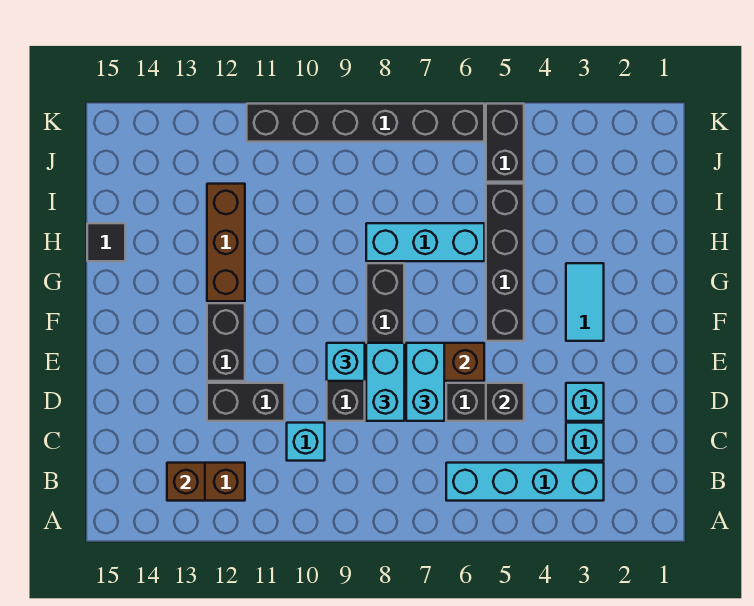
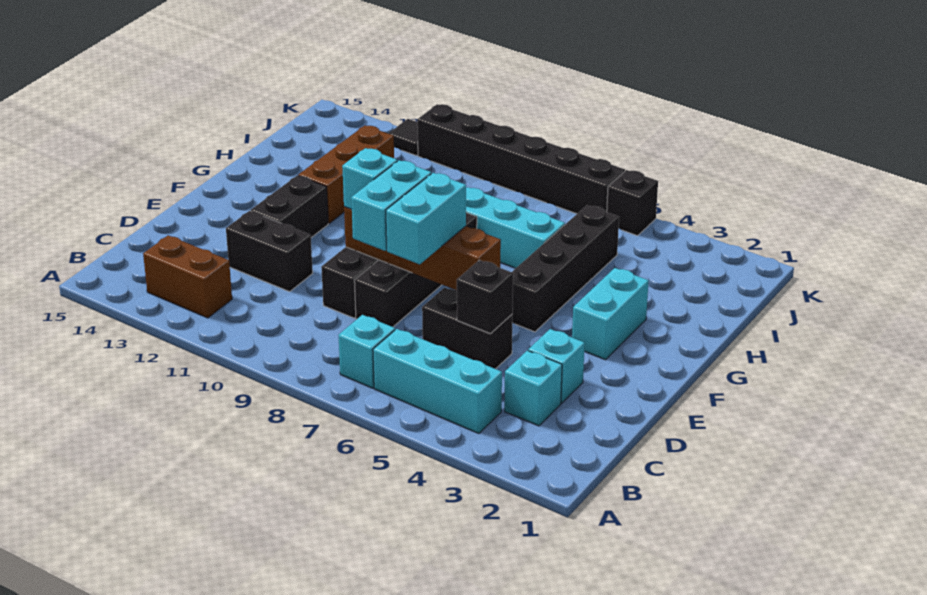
cyan brick B3:B6 level 1 -> cyan brick B4:B6 level 1
brown brick B13 level 2 -> none
cyan brick C10 level 1 -> cyan brick B7 level 1
cyan tile F3:G3 level 1 -> cyan brick F3:G3 level 1
black tile H15 level 1 -> black tile K12 level 1
black brick J5:K5 level 1 -> black brick K5 level 1

